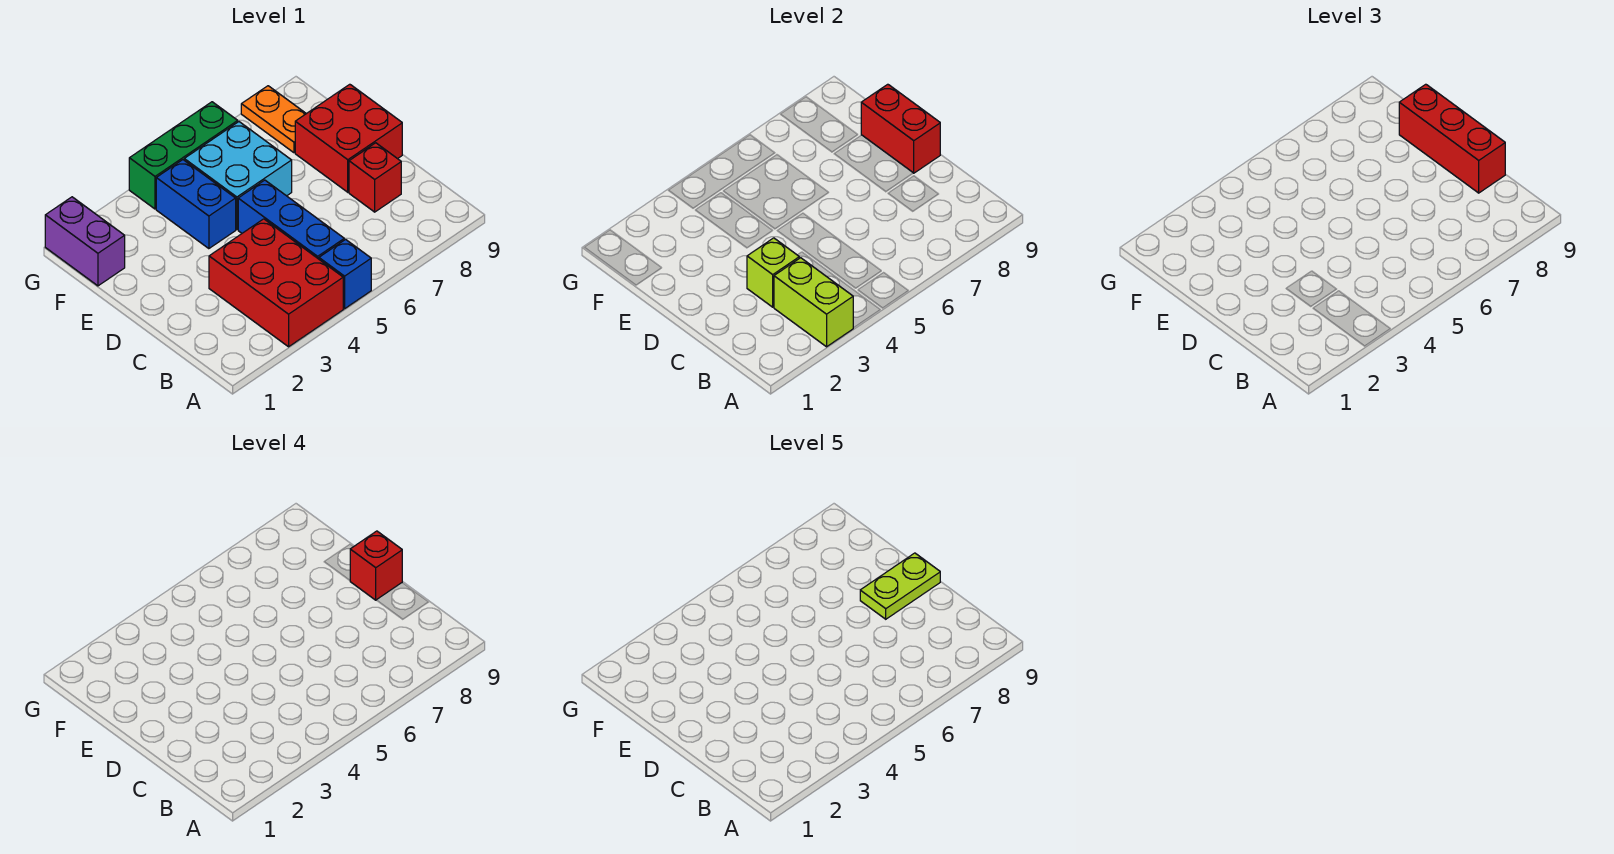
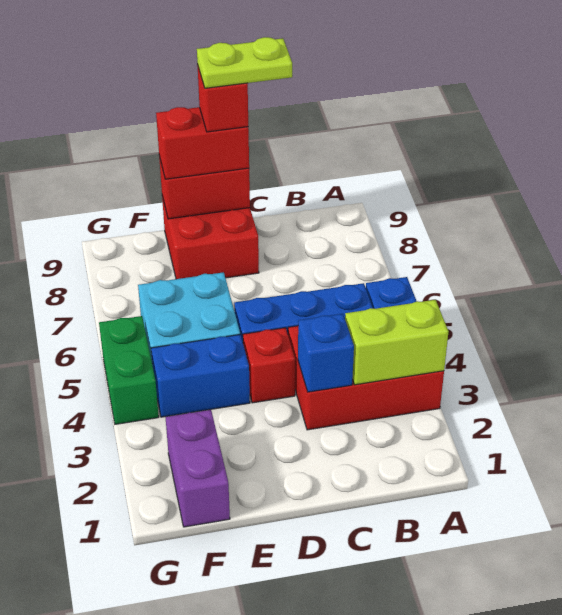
lime brick C3 level 2 -> blue brick C3 level 2
red brick C8 level 1 -> red brick D4 level 1
red brick C9:E9 level 3 -> red brick D9:E9 level 3
lime plate D8:D9 level 5 -> lime plate C9:D9 level 5
purple brick F1:G1 level 1 -> purple brick F1:F2 level 1
orange plate F8:G8 level 1 -> none
green brick G4:G6 level 1 -> green brick G4:G5 level 1

